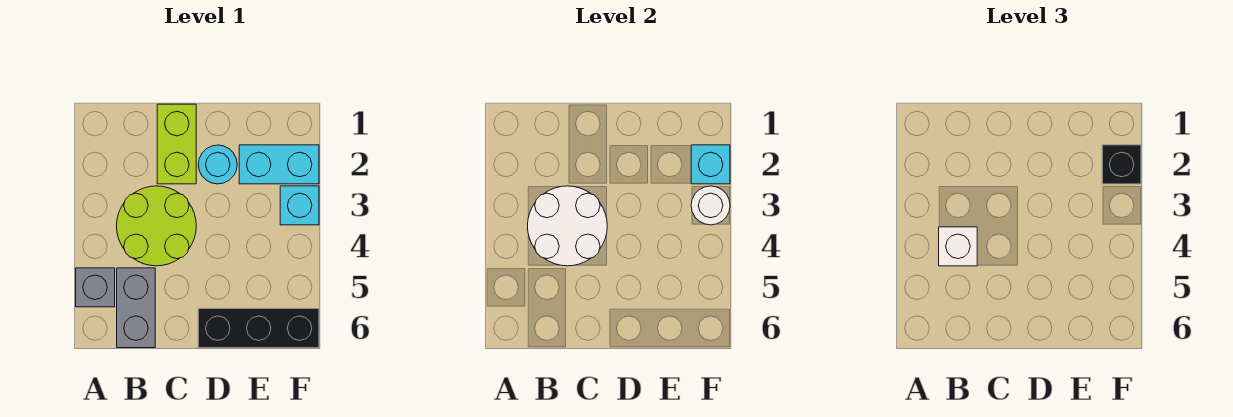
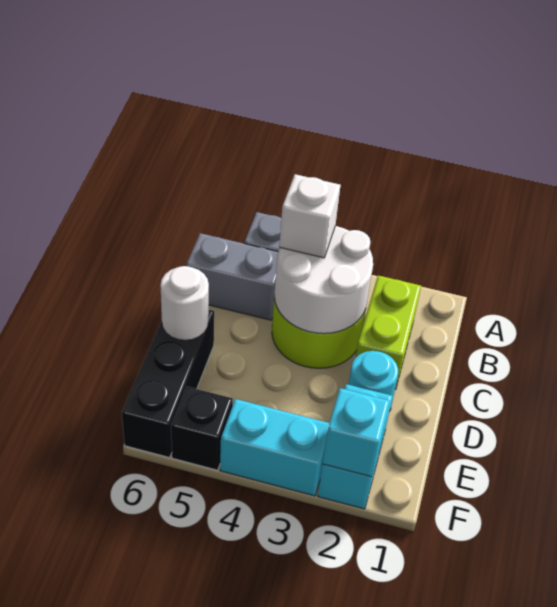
lime brick C1:C2 level 1 -> lime brick B2:C2 level 1
black brick F2 level 3 -> black brick F5 level 1
cyan brick F3 level 1 -> cyan brick F3:F4 level 1
white round brick F3 level 2 -> white round brick D6 level 2

